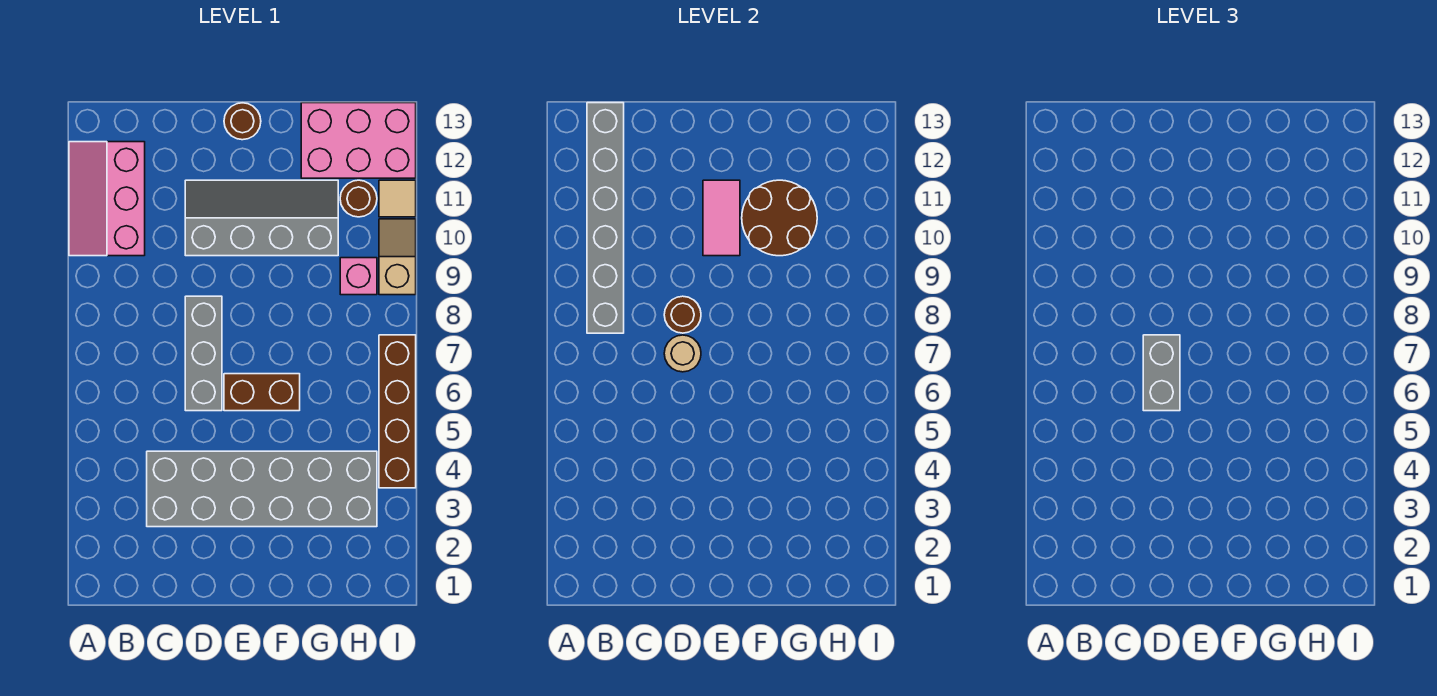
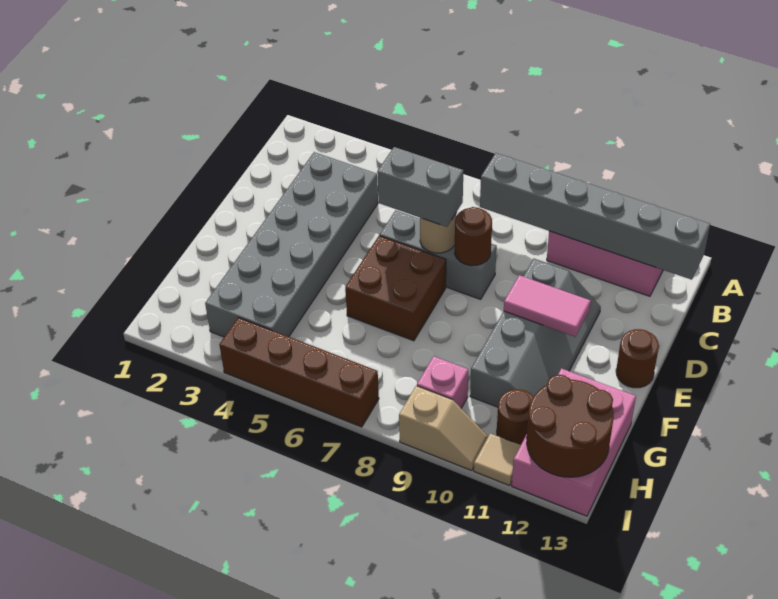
brown brick E6:F6 level 1 -> brown brick E6:F7 level 1
brown round brick F10:G11 level 2 -> brown round brick H12:I13 level 2

